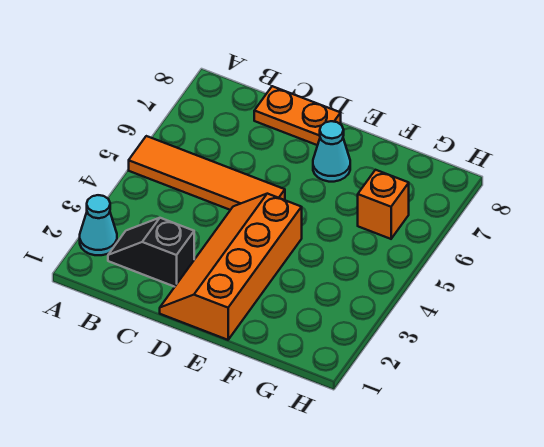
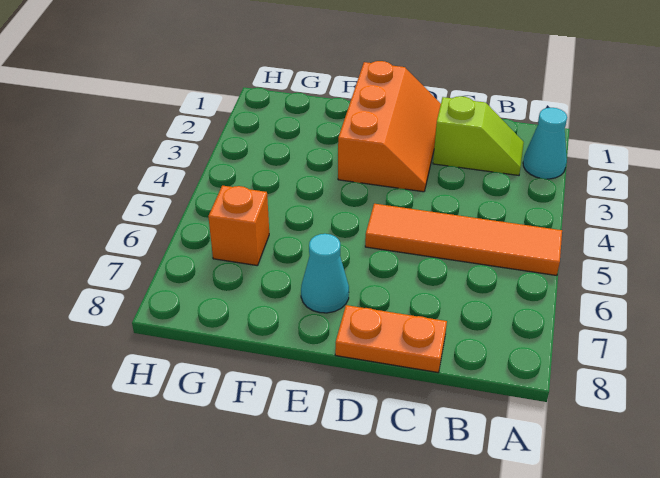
black slope B2:C2 level 1 top C -> lime slope B2:C2 level 1 top C
orange slope D1:E4 level 1 top E -> orange slope D1:E3 level 1 top E

